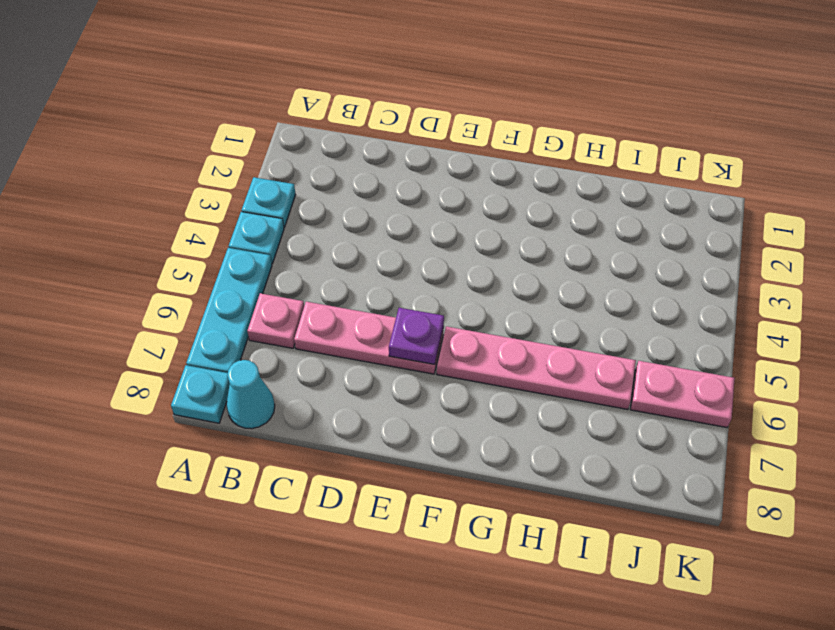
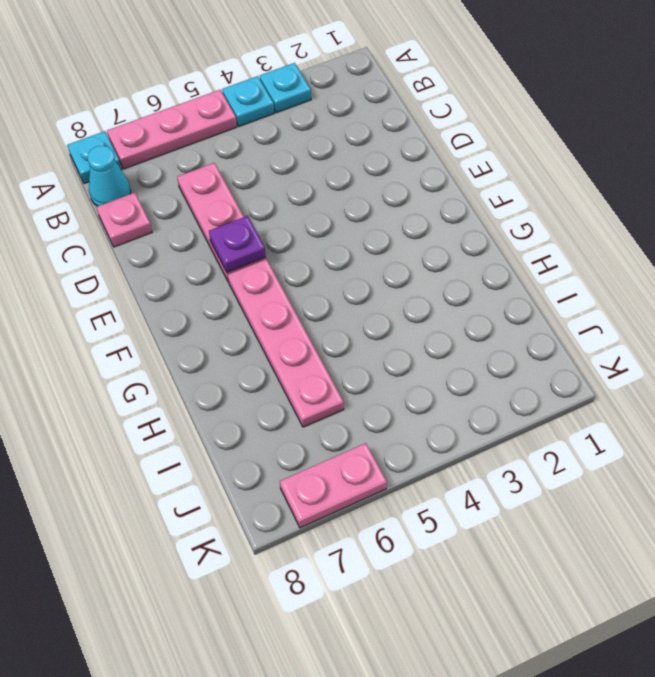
cyan plate A5:A7 level 1 -> pink plate A5:A7 level 1
pink plate B6 level 1 -> pink plate C8 level 1
pink plate J6:K6 level 1 -> pink plate K6:K7 level 1

